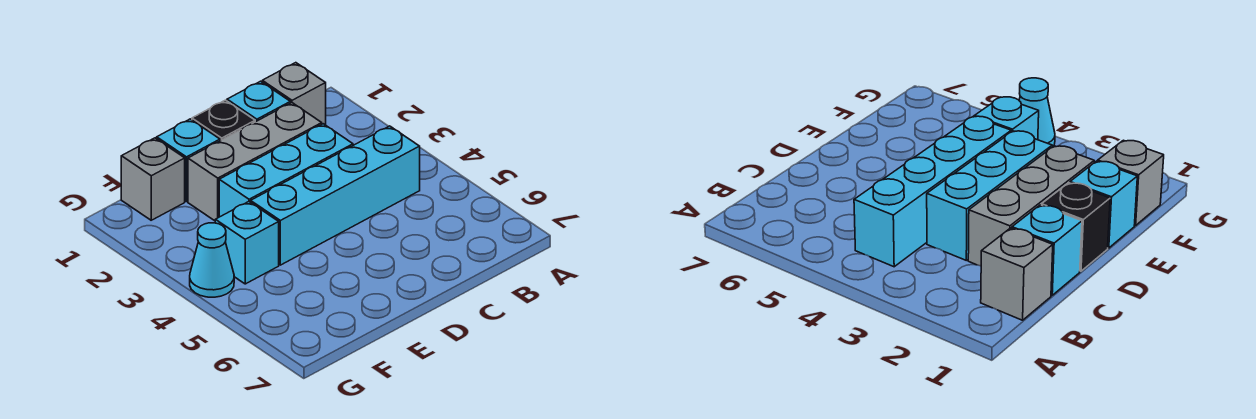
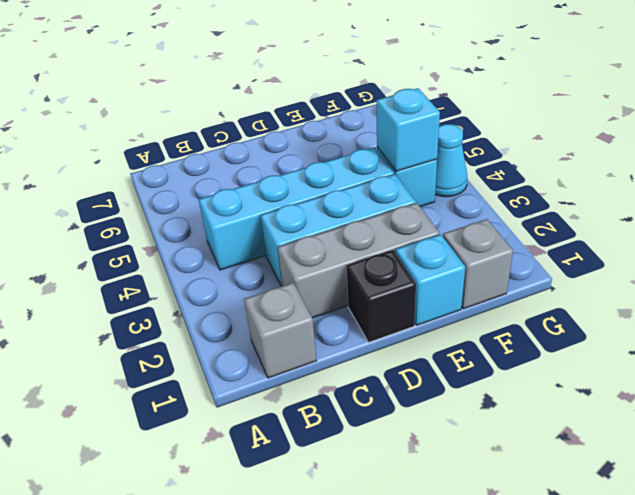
cyan brick C1 level 1 -> cyan brick F4 level 2

